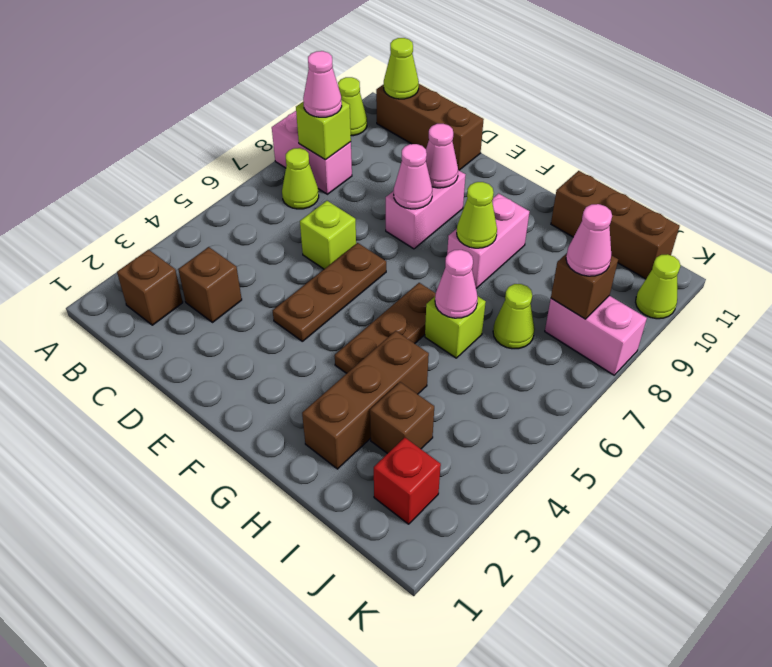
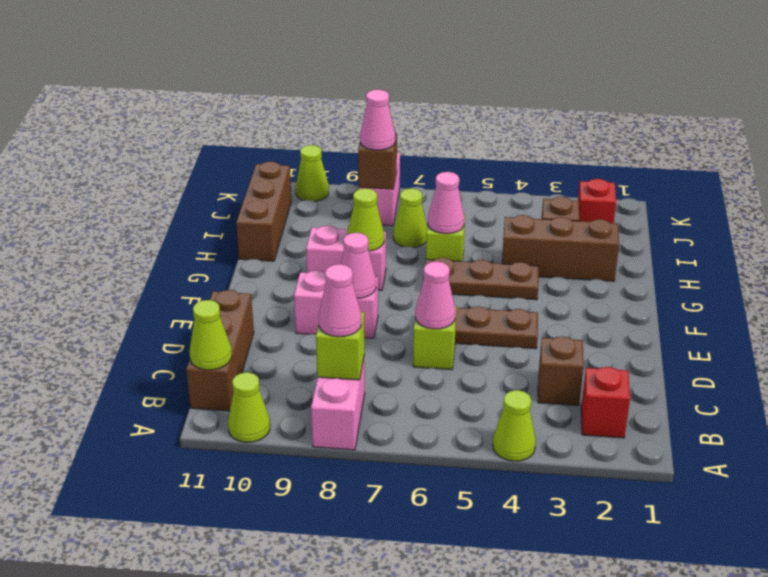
brown brick B2 level 1 -> red brick B2 level 1
lime cone B7 level 1 -> lime cone A4 level 1
pink cone E9 level 2 -> pink cone D6 level 2

